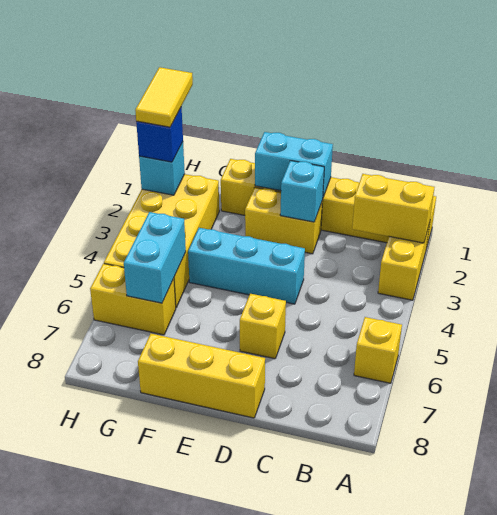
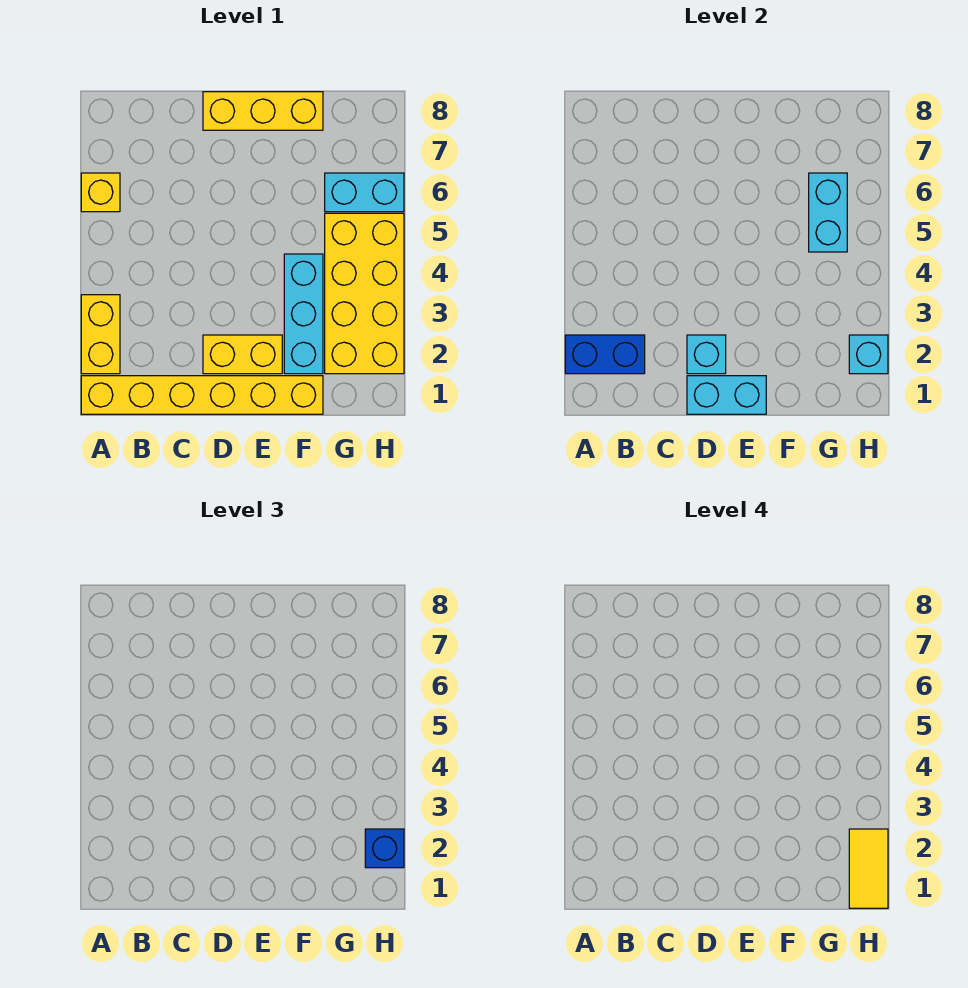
yellow brick A2:B2 level 2 -> blue brick A2:B2 level 2
cyan brick D4:F4 level 1 -> cyan brick F2:F4 level 1
yellow brick D6 level 1 -> none
yellow brick G6:H6 level 1 -> cyan brick G6:H6 level 1

